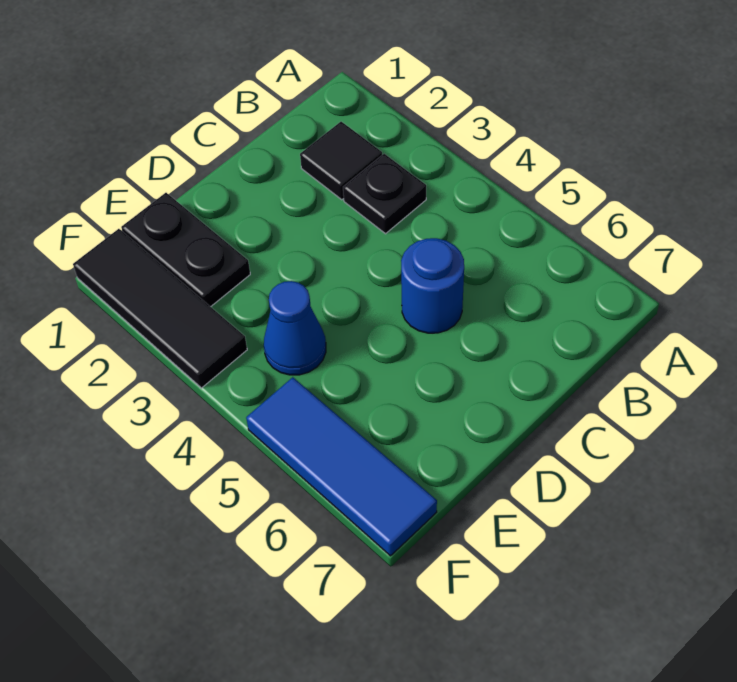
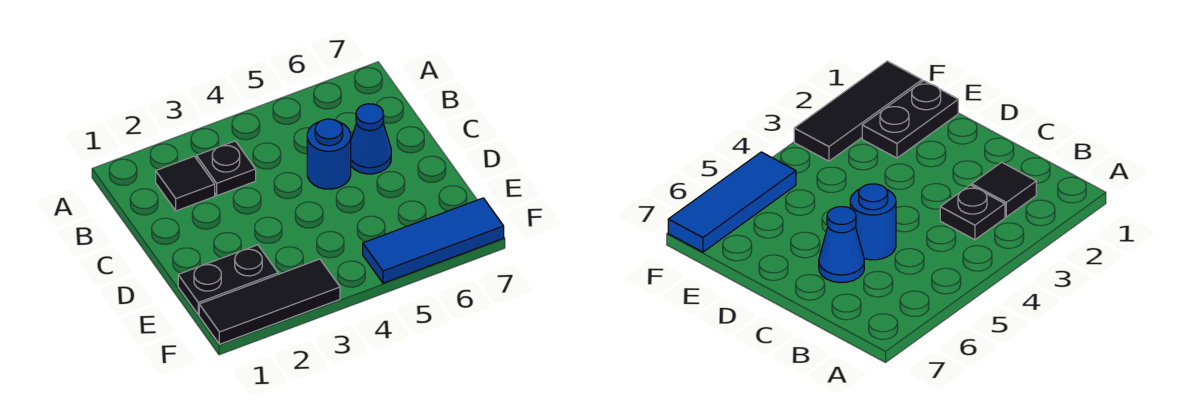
blue cone E4 level 1 -> blue cone C6 level 1

